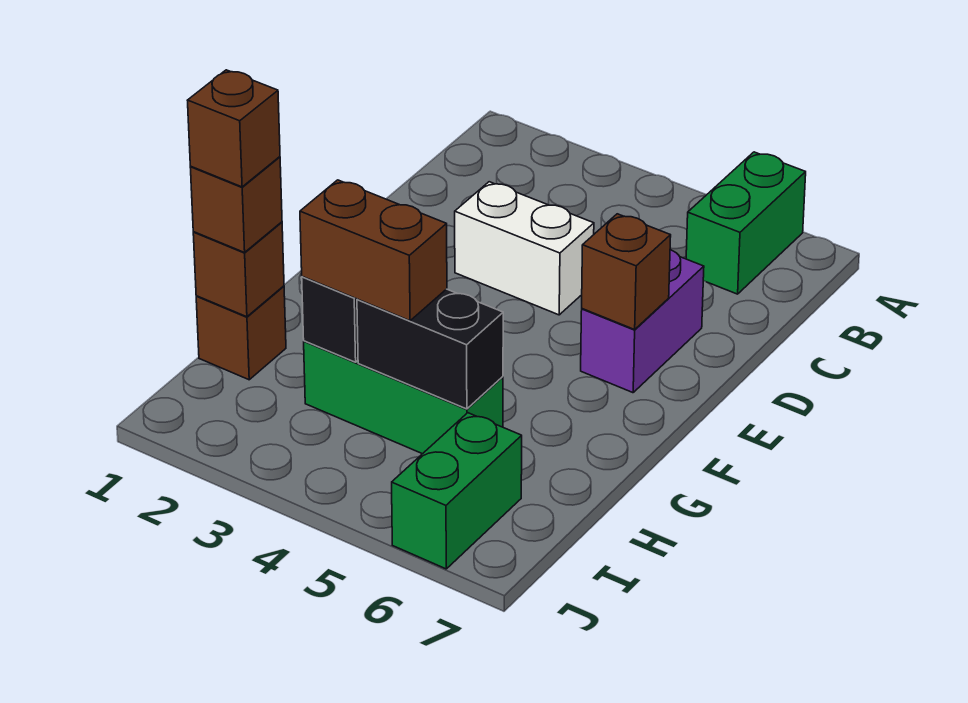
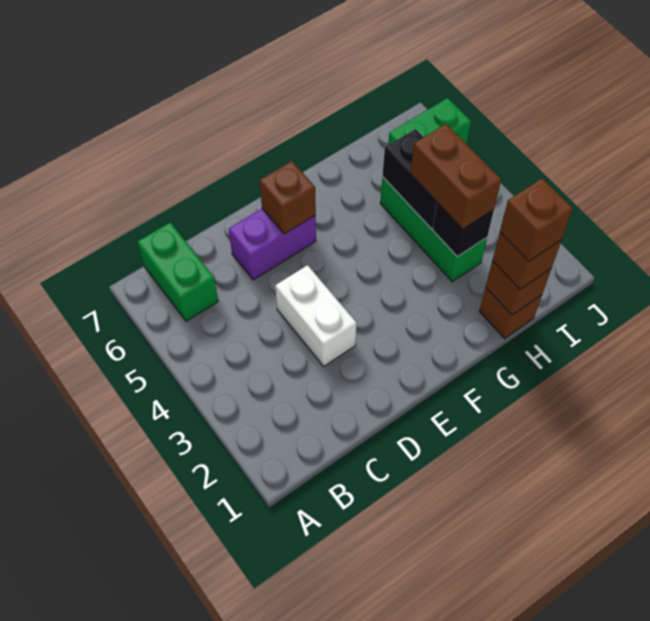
green brick A6:B6 level 1 -> green brick B6:B7 level 1

